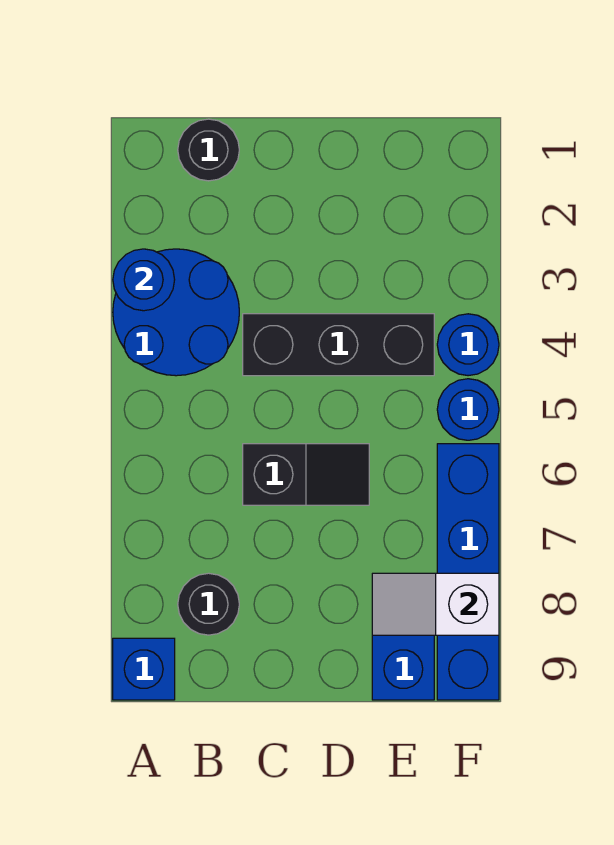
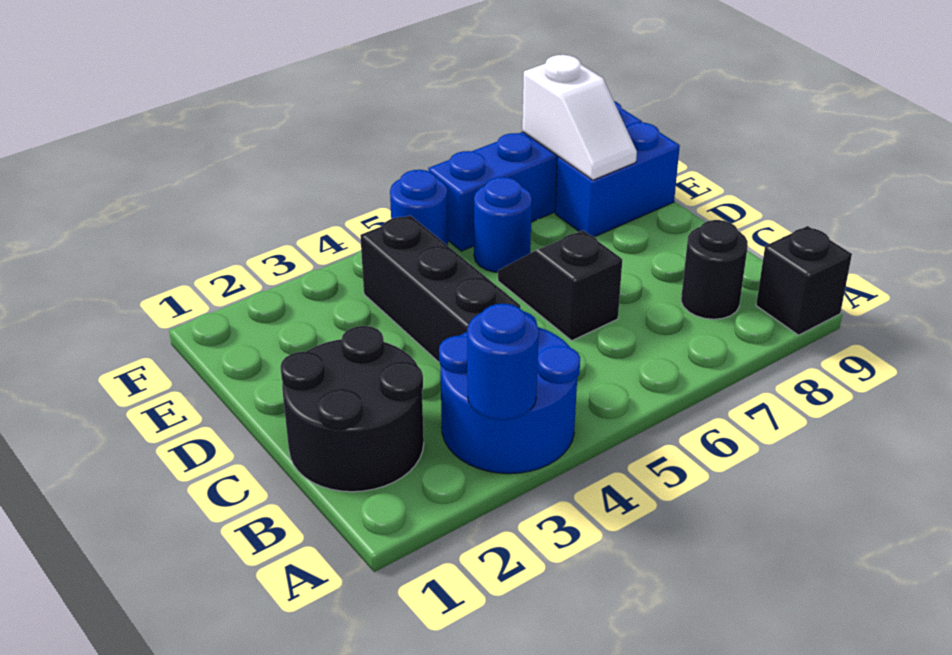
blue brick A9 level 1 -> black brick A9 level 1
black round brick B1 level 1 -> black round brick B1:C2 level 1
blue round brick F4 level 1 -> blue round brick E6 level 1

